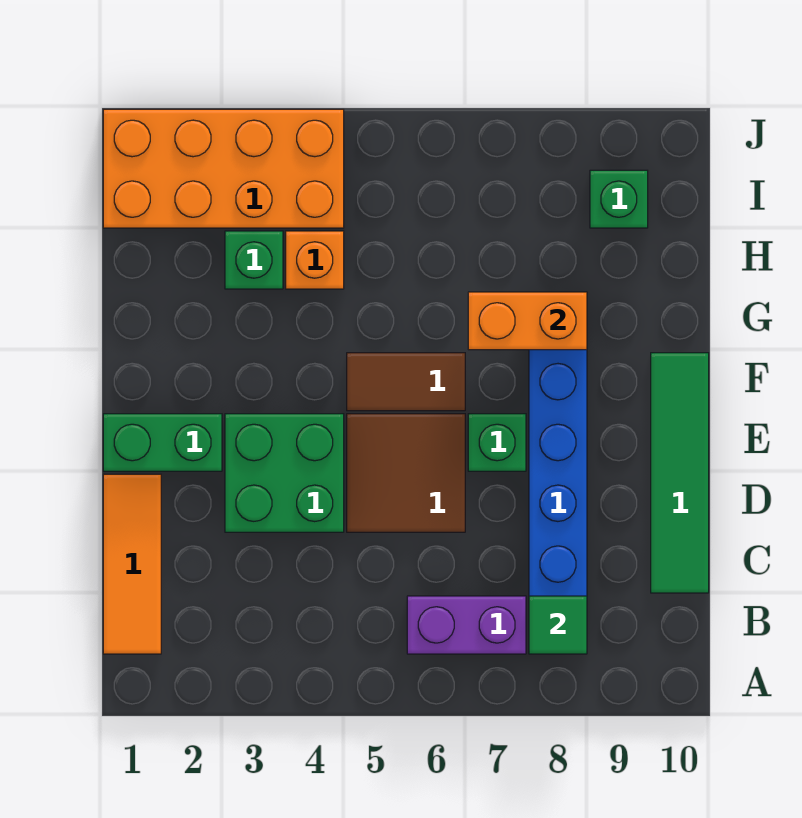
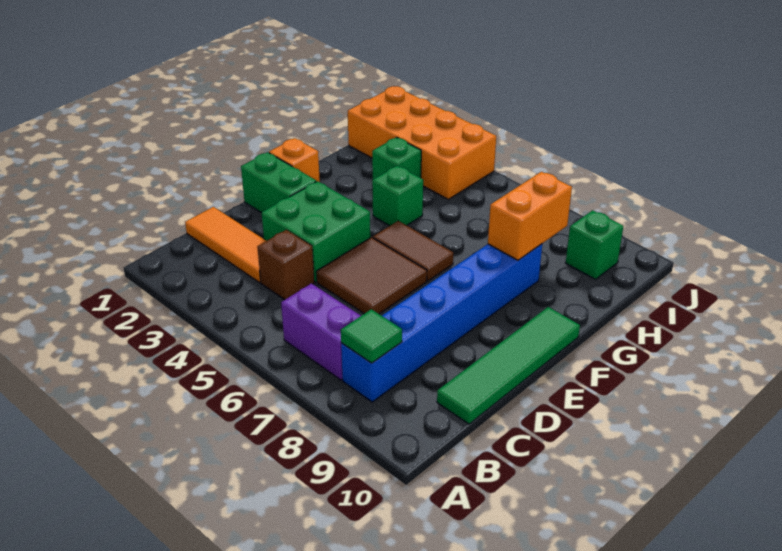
orange tile B1:D1 level 1 -> orange tile C1:C3 level 1
none -> brown brick C4 level 1
green brick E7 level 1 -> green brick G4 level 1
orange brick G7:G8 level 2 -> orange brick G8:H8 level 2
orange brick H4 level 1 -> orange brick F1 level 1

